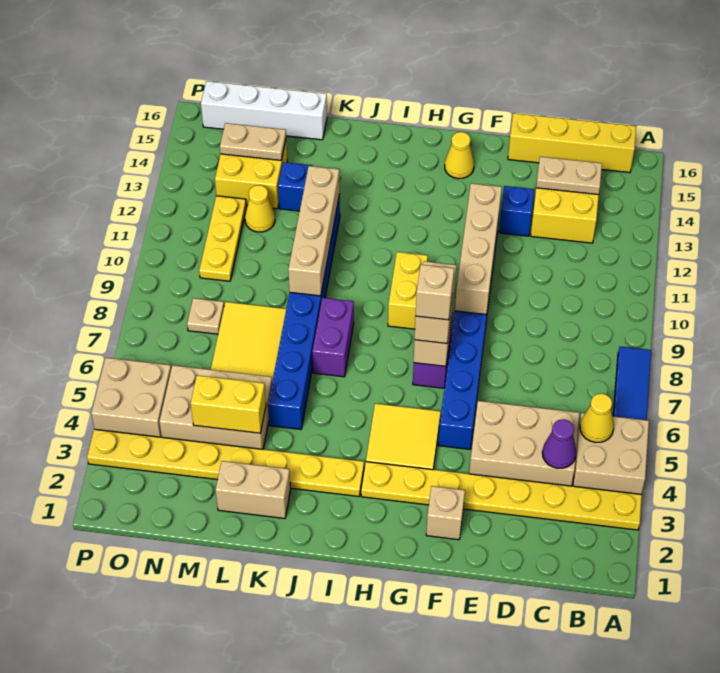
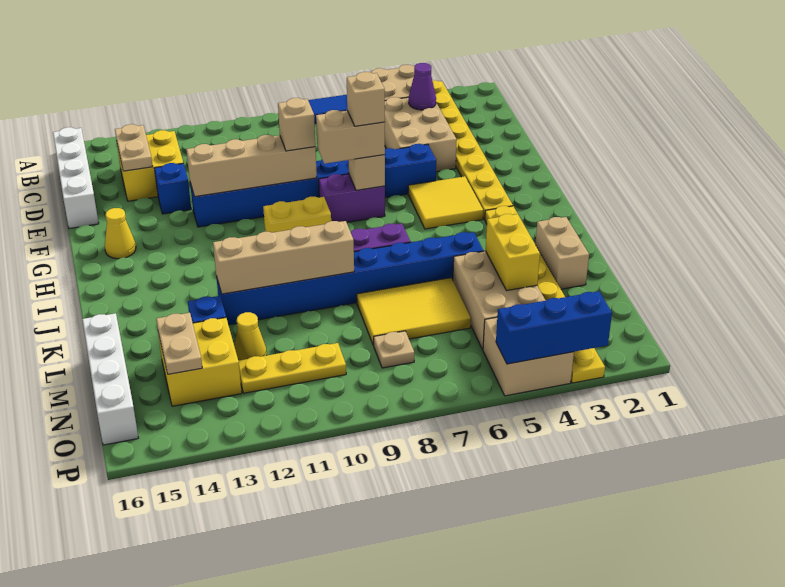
yellow cone B5 level 2 -> none
yellow brick B16:E16 level 1 -> white brick B16:E16 level 1
tan brick F2 level 1 -> tan brick F9 level 3
none -> blue brick P3:P5 level 2

